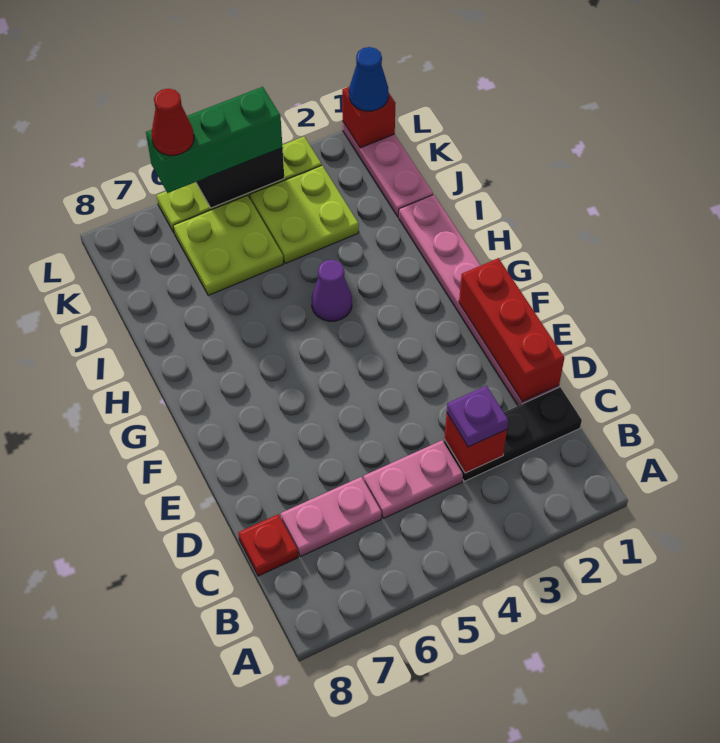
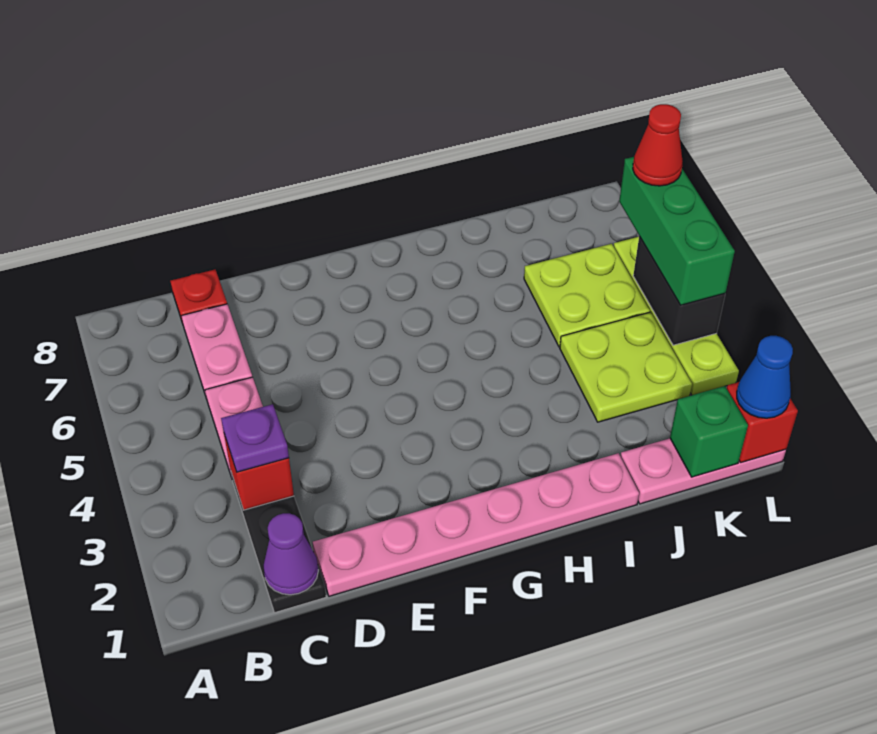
red brick D1:F1 level 2 -> none
purple cone H4 level 1 -> purple cone C1 level 2
none -> green brick K1 level 2

